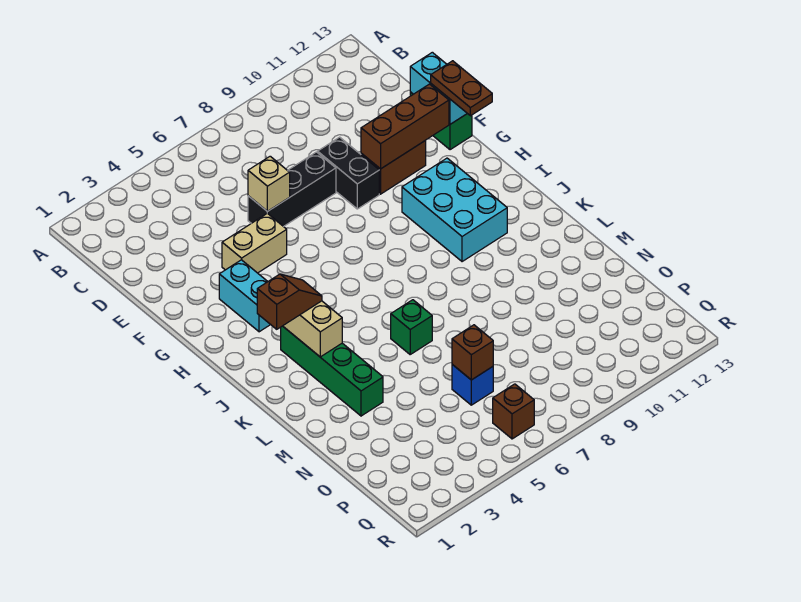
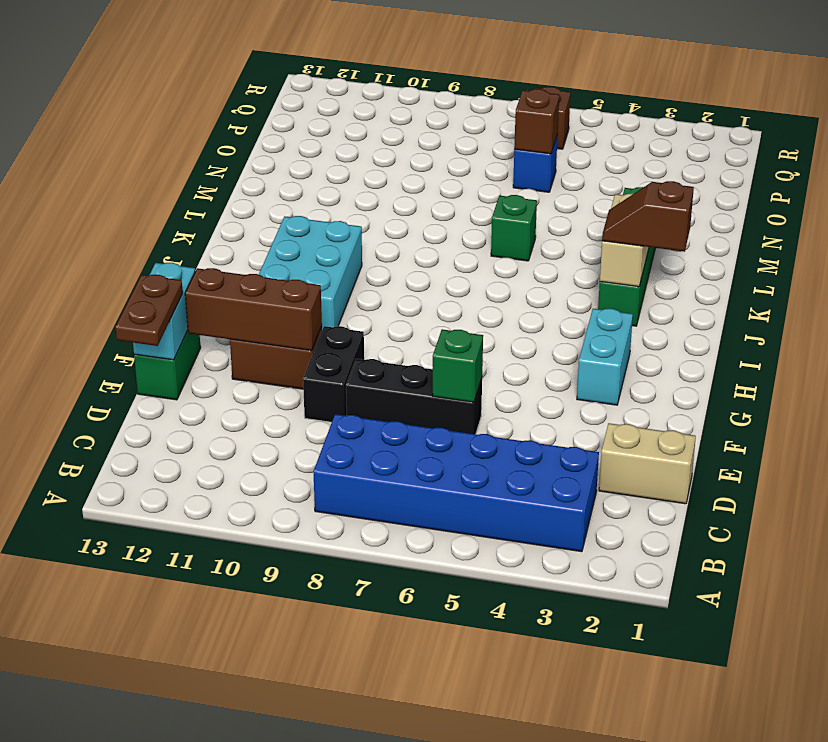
none -> blue brick B3:C8 level 1
tan brick E6 level 2 -> green brick E6 level 2
tan brick F4:F5 level 1 -> tan brick D1:D2 level 1
brown plate F13:G13 level 3 -> brown plate D13:E13 level 3

